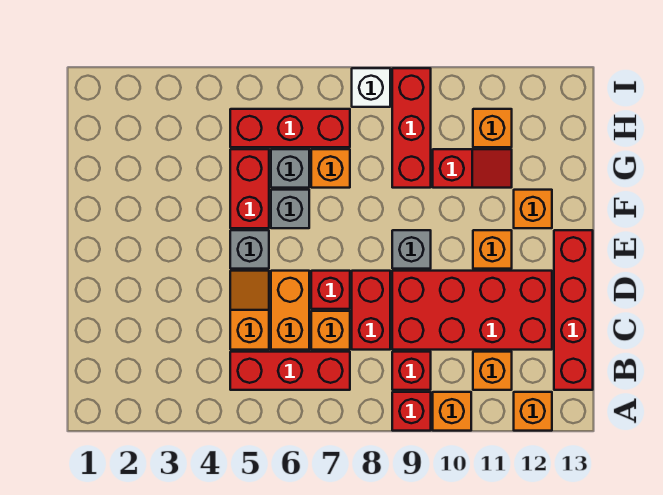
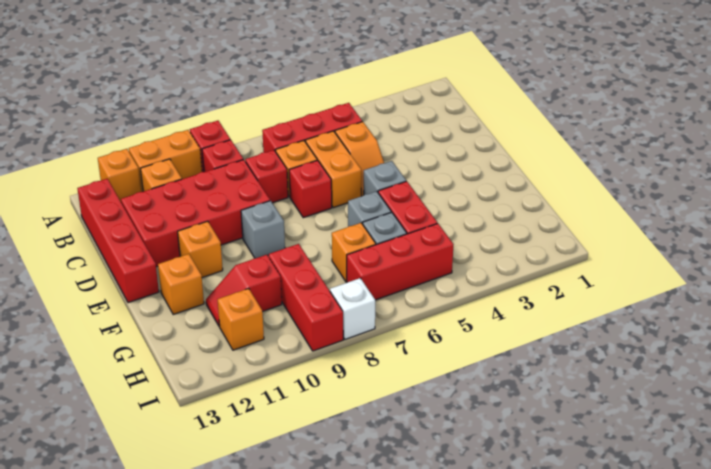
orange brick A10 level 1 -> orange brick A10:A11 level 1
red brick C8:D8 level 1 -> red brick C8 level 1

